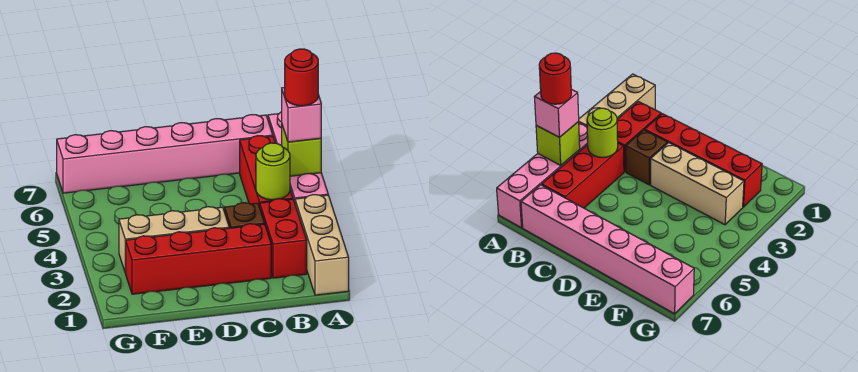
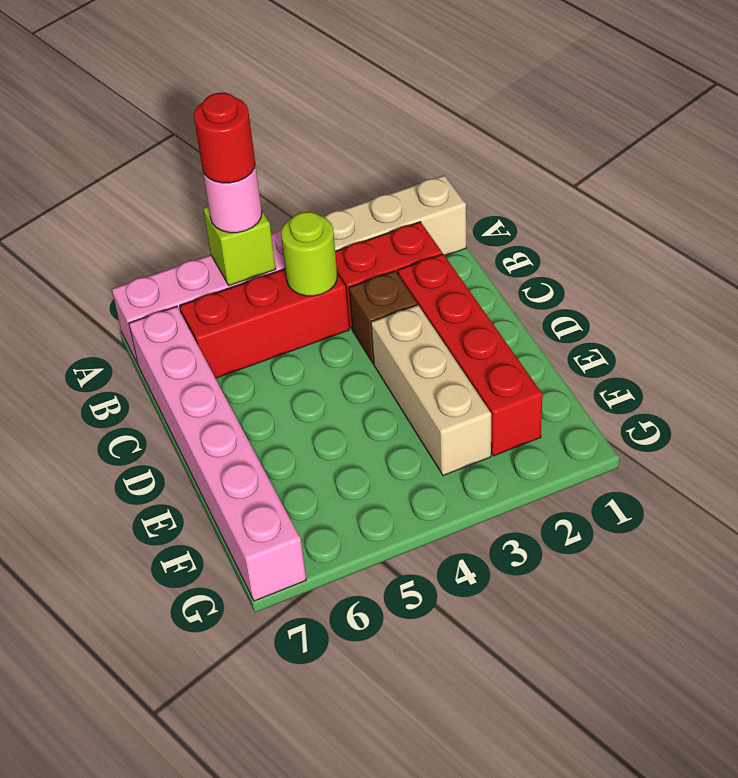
pink brick A5 level 3 -> pink round brick A5 level 3

